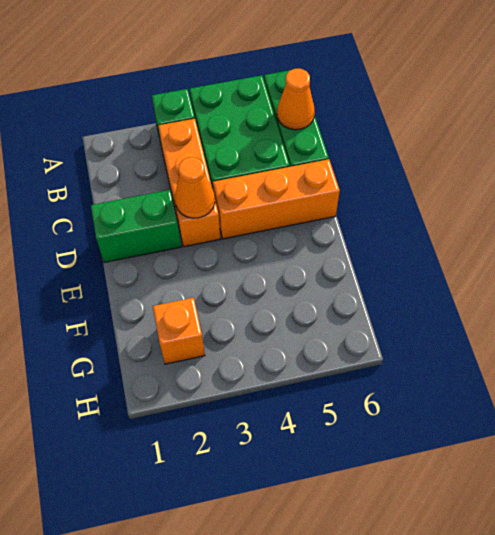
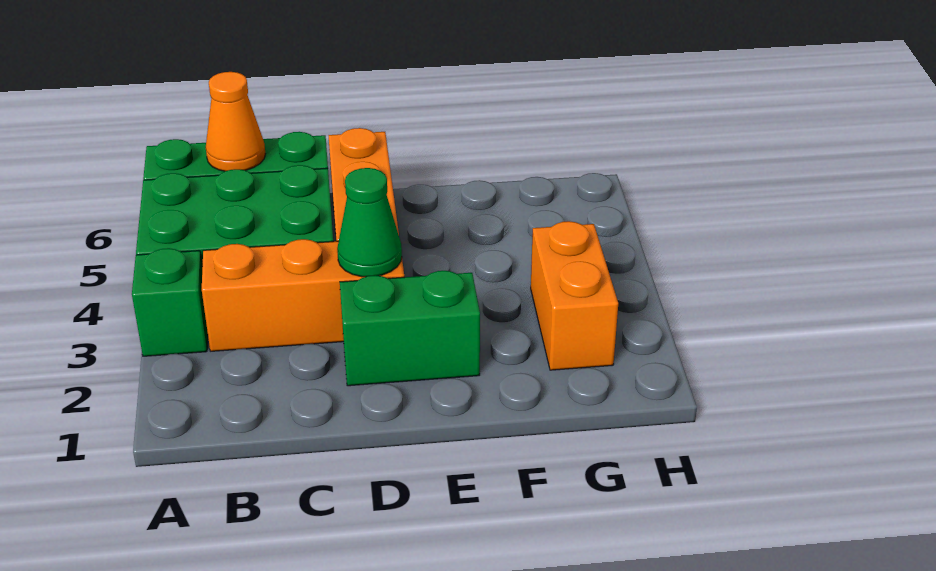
green brick D1:D2 level 1 -> green brick D2:E2 level 1
orange cone D3 level 2 -> green cone D3 level 2
orange brick G2 level 1 -> orange brick G2:G3 level 1

